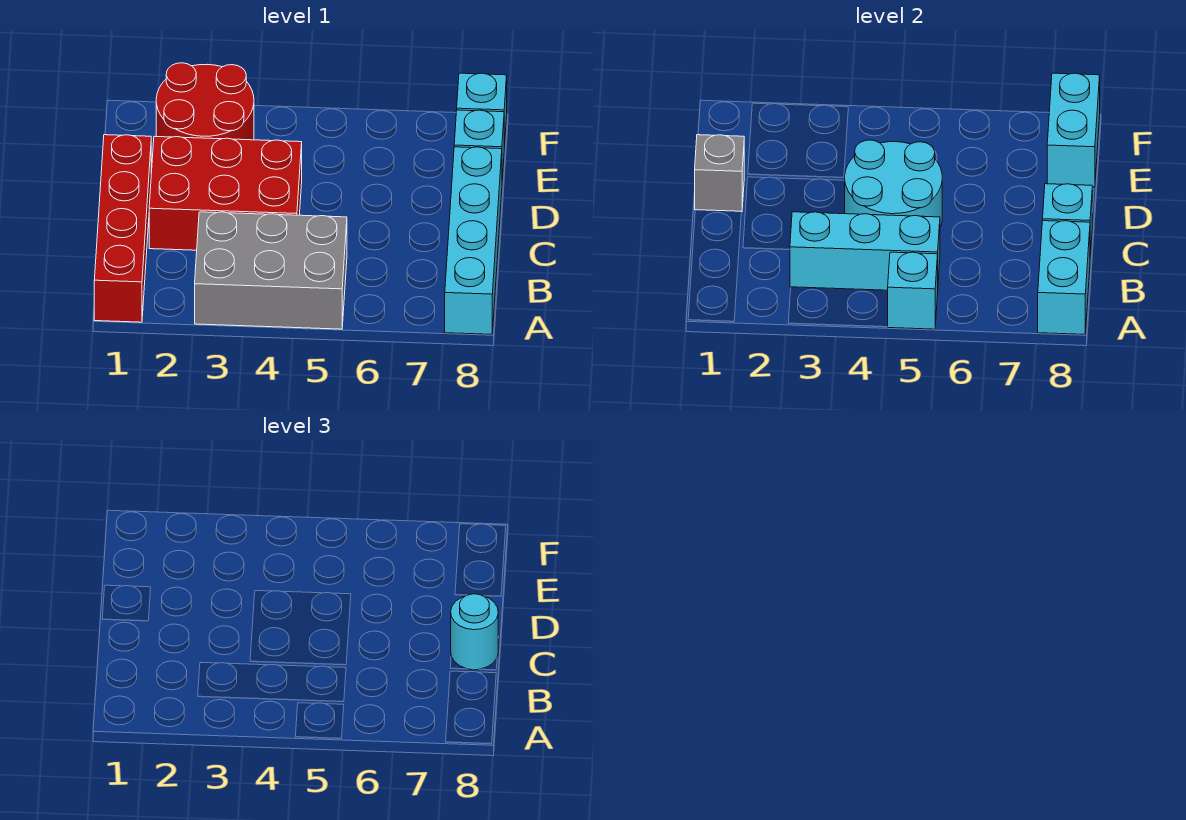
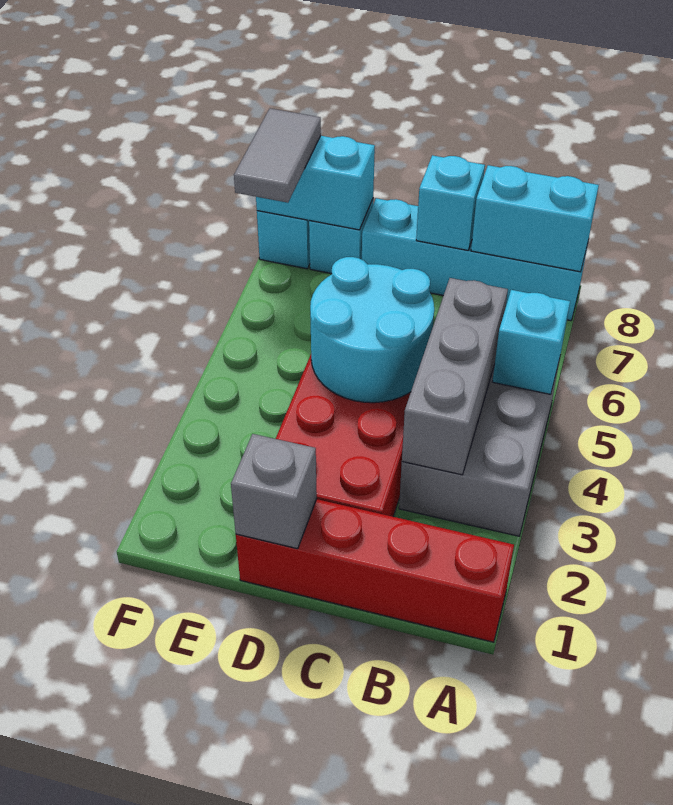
cyan brick B3:B5 level 2 -> grey brick B3:B5 level 2
cyan round brick C8 level 3 -> none
red round brick E2:F3 level 1 -> none
none -> grey tile F7:F8 level 3

